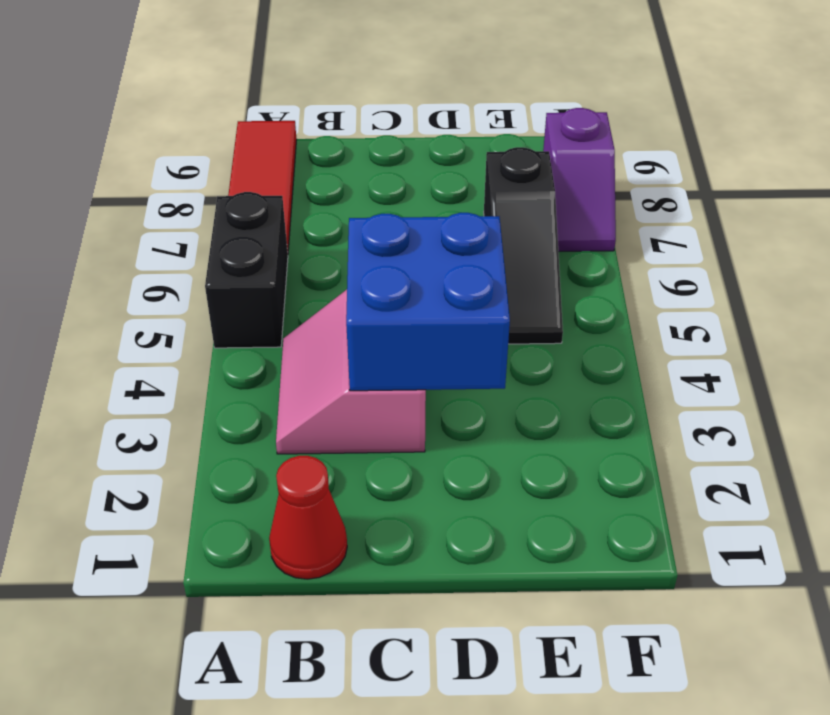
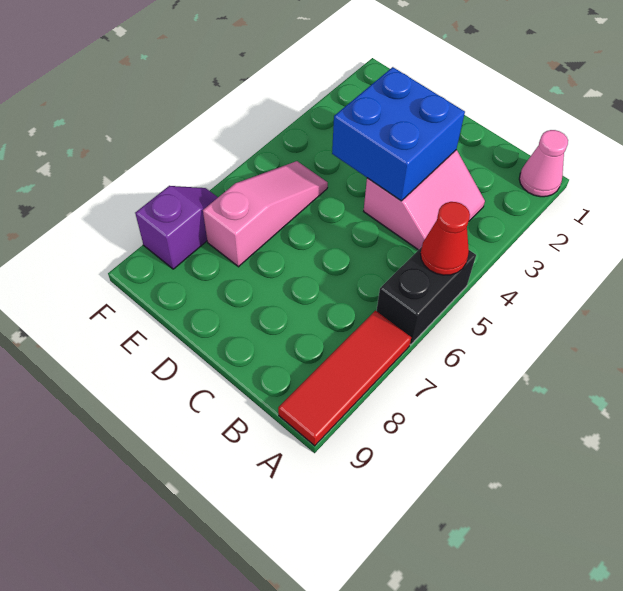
none -> pink cone A1 level 1
red cone B1 level 1 -> red cone A5 level 2
black slope E5:E7 level 1 top 7 -> pink slope E5:E7 level 1 top 7

